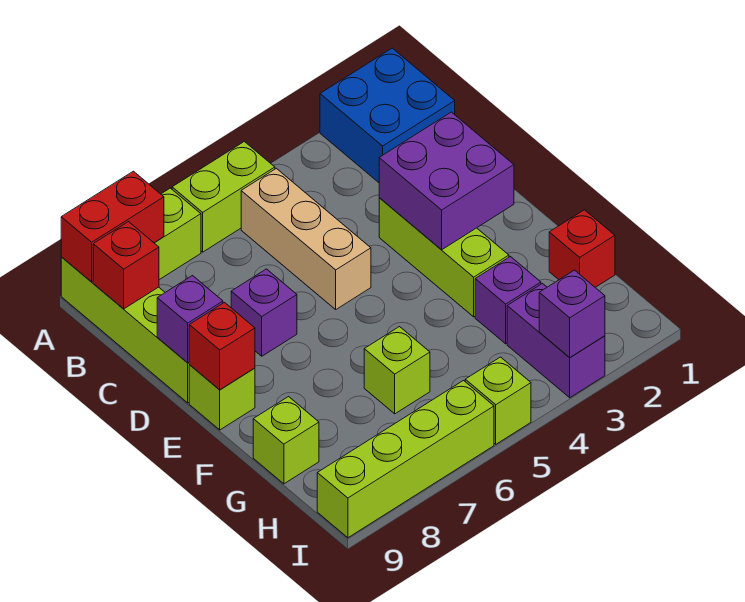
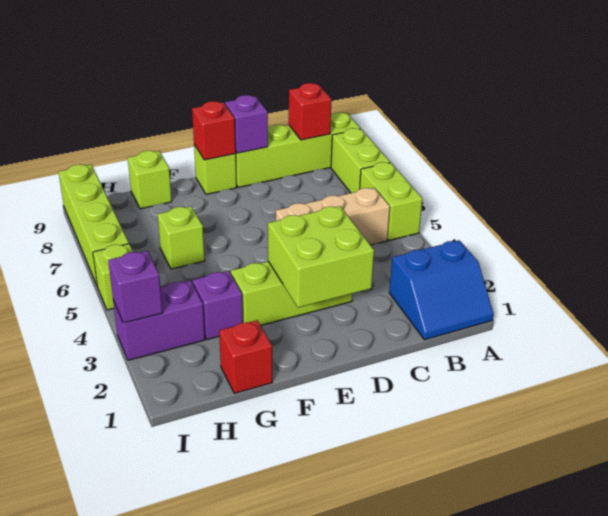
blue brick A1:B2 level 1 -> blue slope A1:B2 level 1 top 2
red brick A8:A9 level 2 -> none
purple brick D2:E3 level 2 -> lime brick D2:E3 level 2
purple brick D7 level 1 -> none

